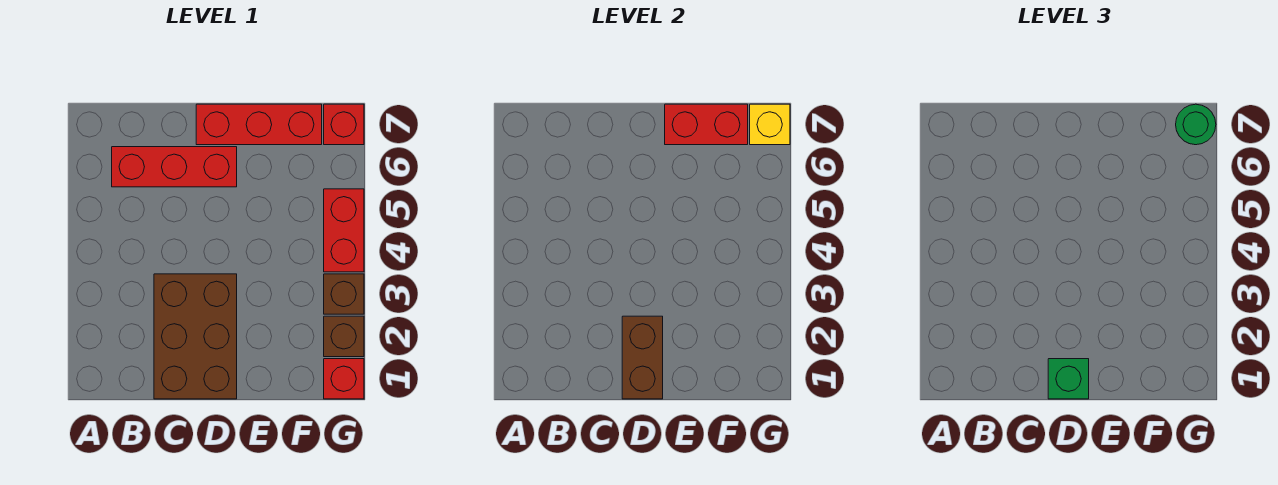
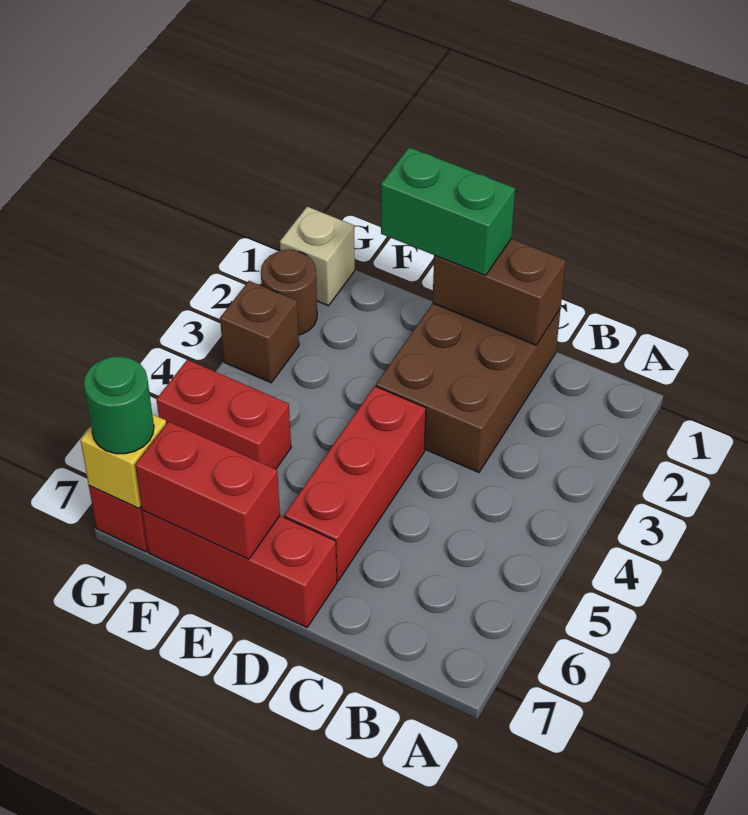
red brick B6:D6 level 1 -> red brick D4:D6 level 1
brown brick D1:D2 level 2 -> brown brick C1:D1 level 2
green brick D1 level 3 -> green brick D1:E1 level 3
red brick G1 level 1 -> tan brick G1 level 1
brown brick G2 level 1 -> brown round brick G2 level 1
red brick G4:G5 level 1 -> red brick F5:G5 level 1

